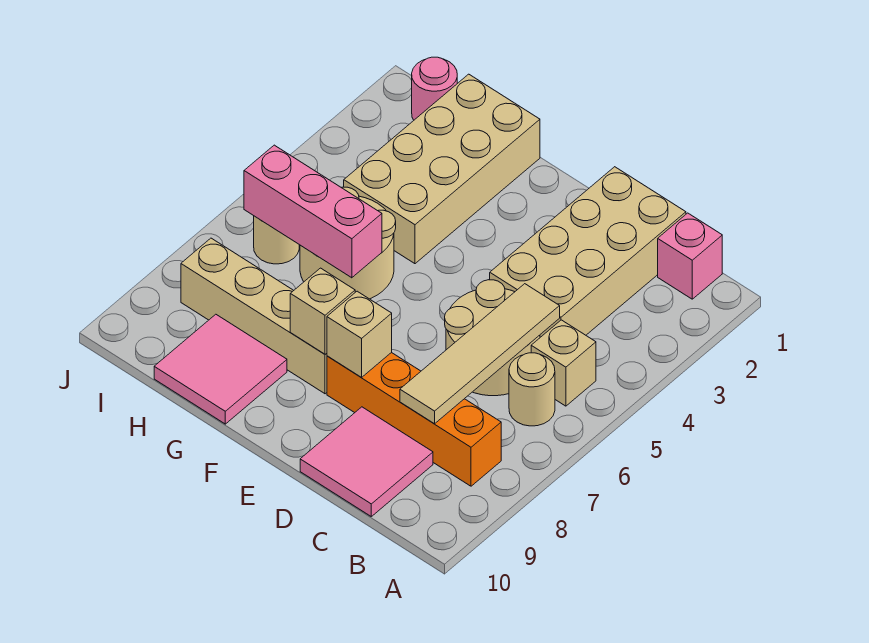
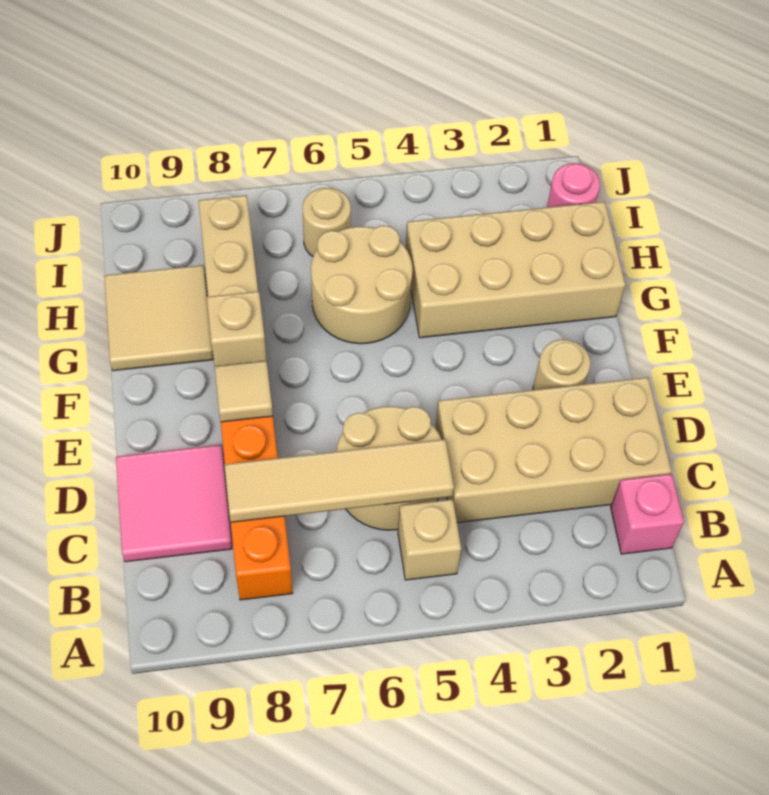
tan round brick B6 level 1 -> tan round brick E2 level 1
tan brick E8 level 2 -> tan tile E8 level 2
pink brick G6:I6 level 2 -> none
pink tile G9:H10 level 1 -> tan tile G9:H10 level 1

